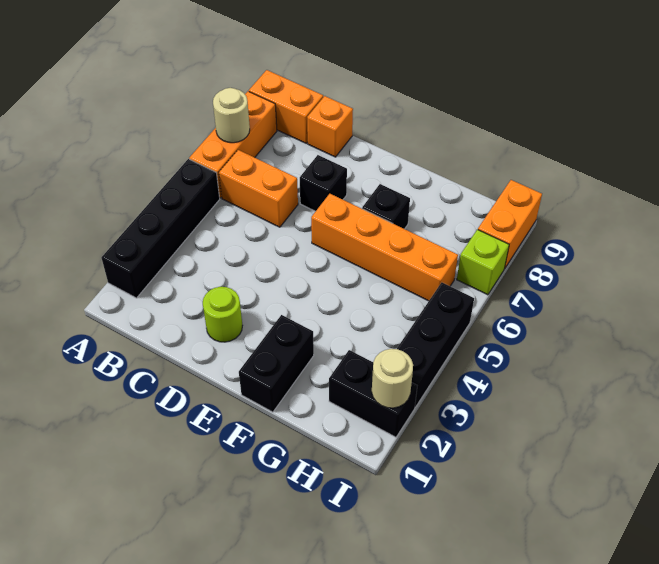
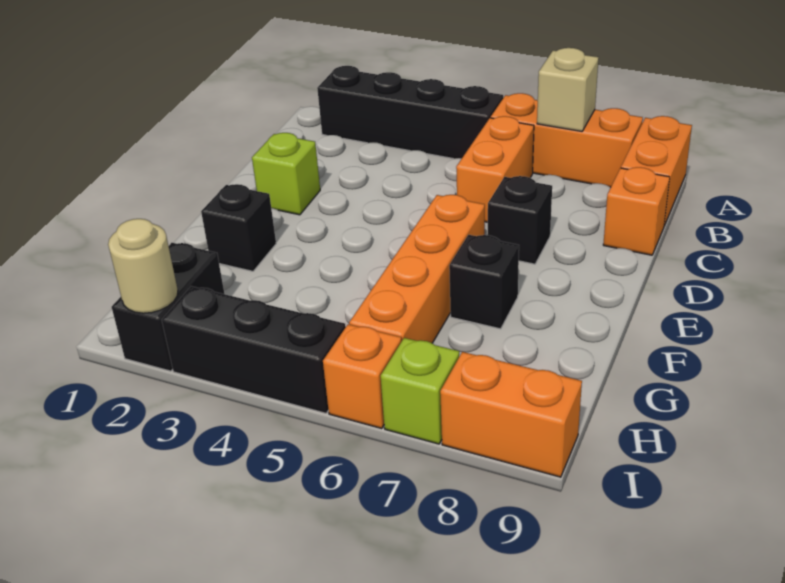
tan round brick A7 level 2 -> tan brick A7 level 2
lime round brick D2 level 1 -> lime brick D2 level 1
black brick F1:F2 level 1 -> black brick F2 level 1
none -> orange brick I6 level 1

